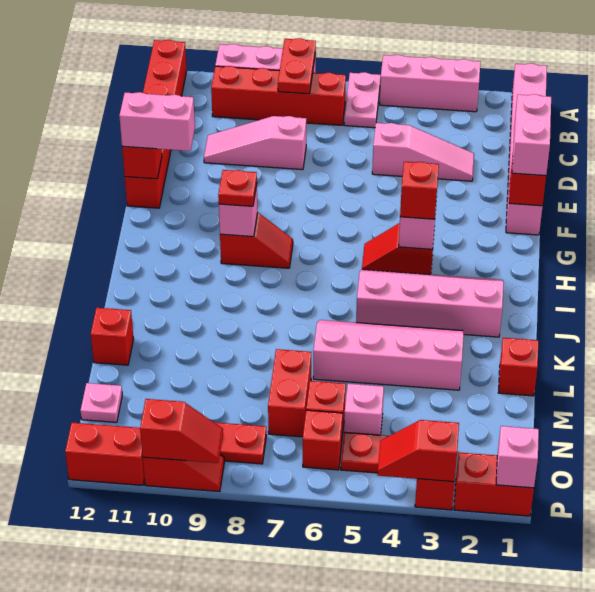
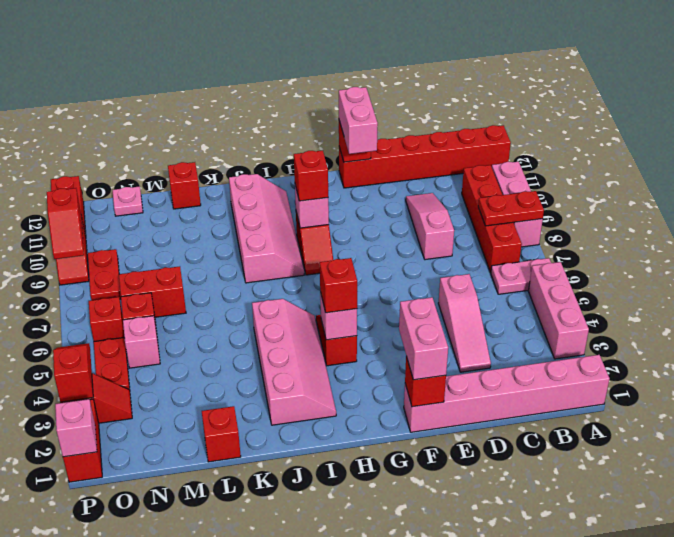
pink brick E1:F1 level 3 -> pink brick F1:F2 level 3
red plate H9 level 3 -> red brick H9 level 3
pink slope K3:L6 level 1 top L -> pink slope I8:J11 level 1 top J

